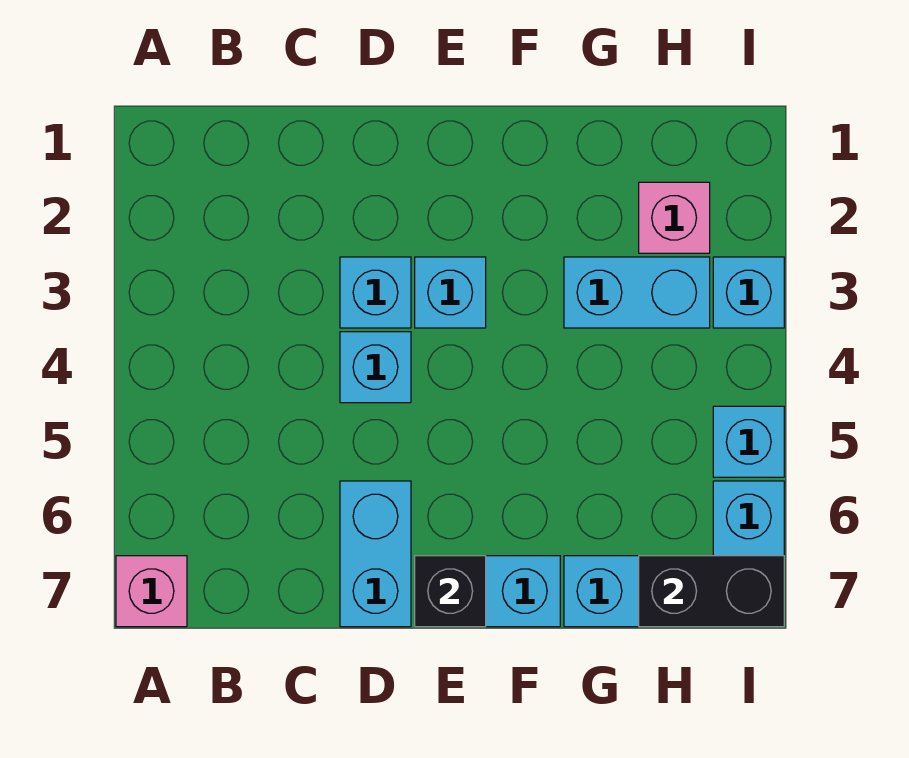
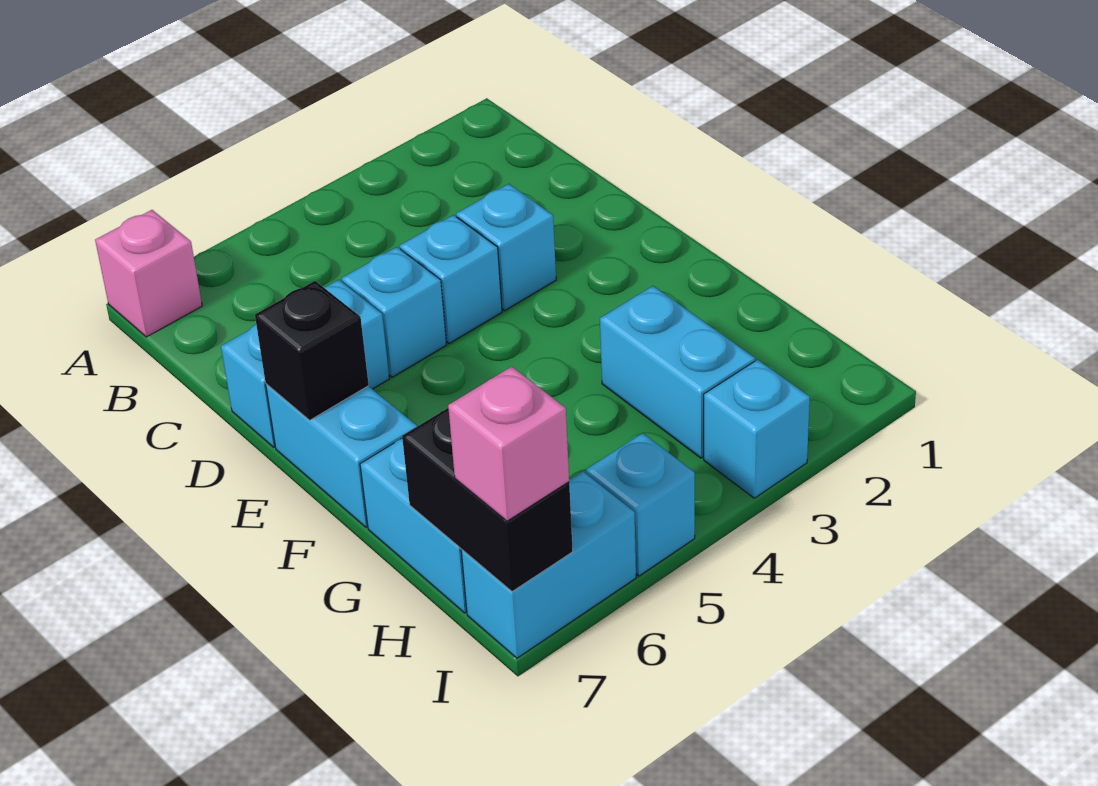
cyan brick E3 level 1 -> cyan brick D5 level 1
pink brick H2 level 1 -> pink brick I7 level 3

